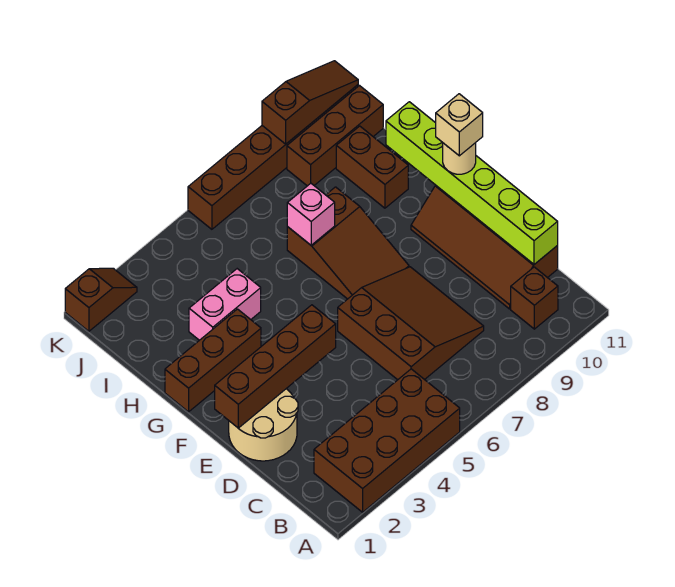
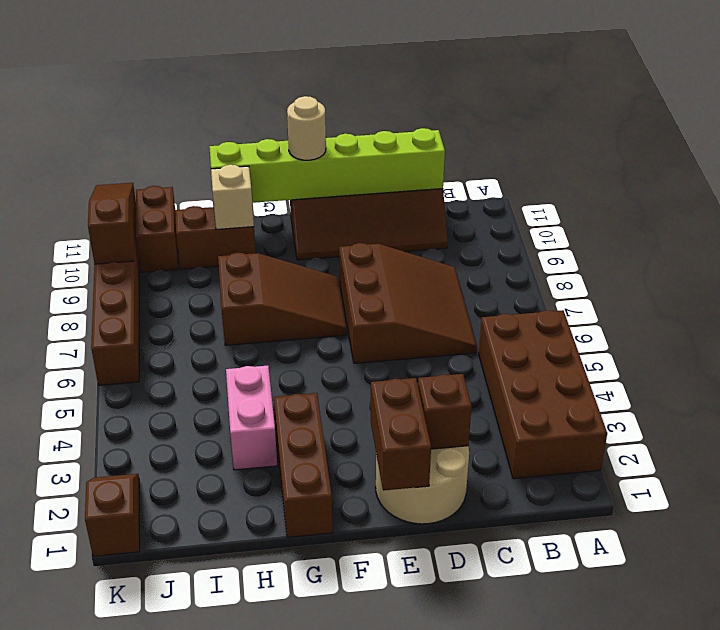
brown brick B10 level 1 -> brown brick D2 level 2
brown slope C6:E8 level 1 top 6 -> brown slope C6:E8 level 1 top E
brown brick E1:E4 level 2 -> brown brick E1:E2 level 2
tan brick F11 level 4 -> tan brick H10 level 2
pink brick H7 level 2 -> none
brown brick J9:J11 level 1 -> brown brick J10:J11 level 1

